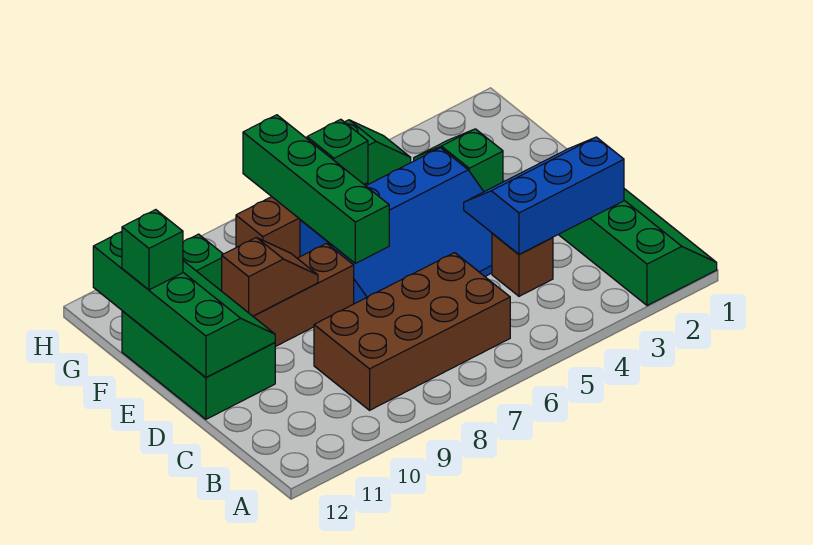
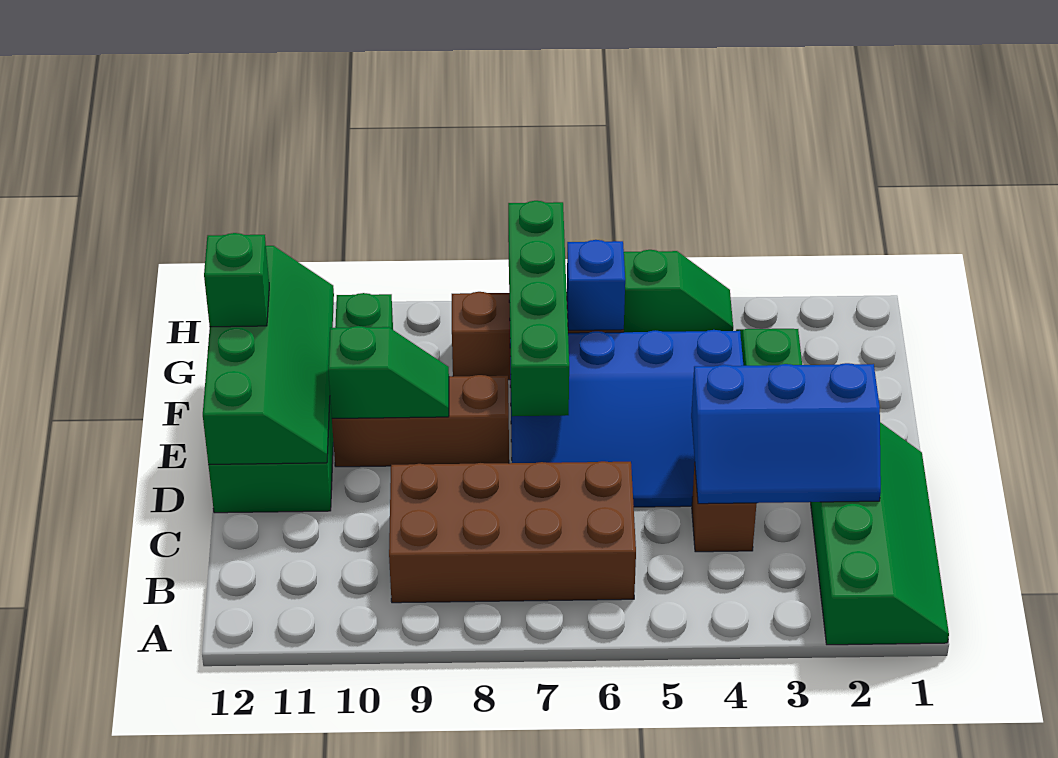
blue slope C2:D4 level 2 top C -> blue slope C2:D4 level 2 top D
brown slope E9:E10 level 2 top 10 -> green slope E9:E10 level 2 top 10
green brick G6 level 2 -> blue brick G6 level 2

